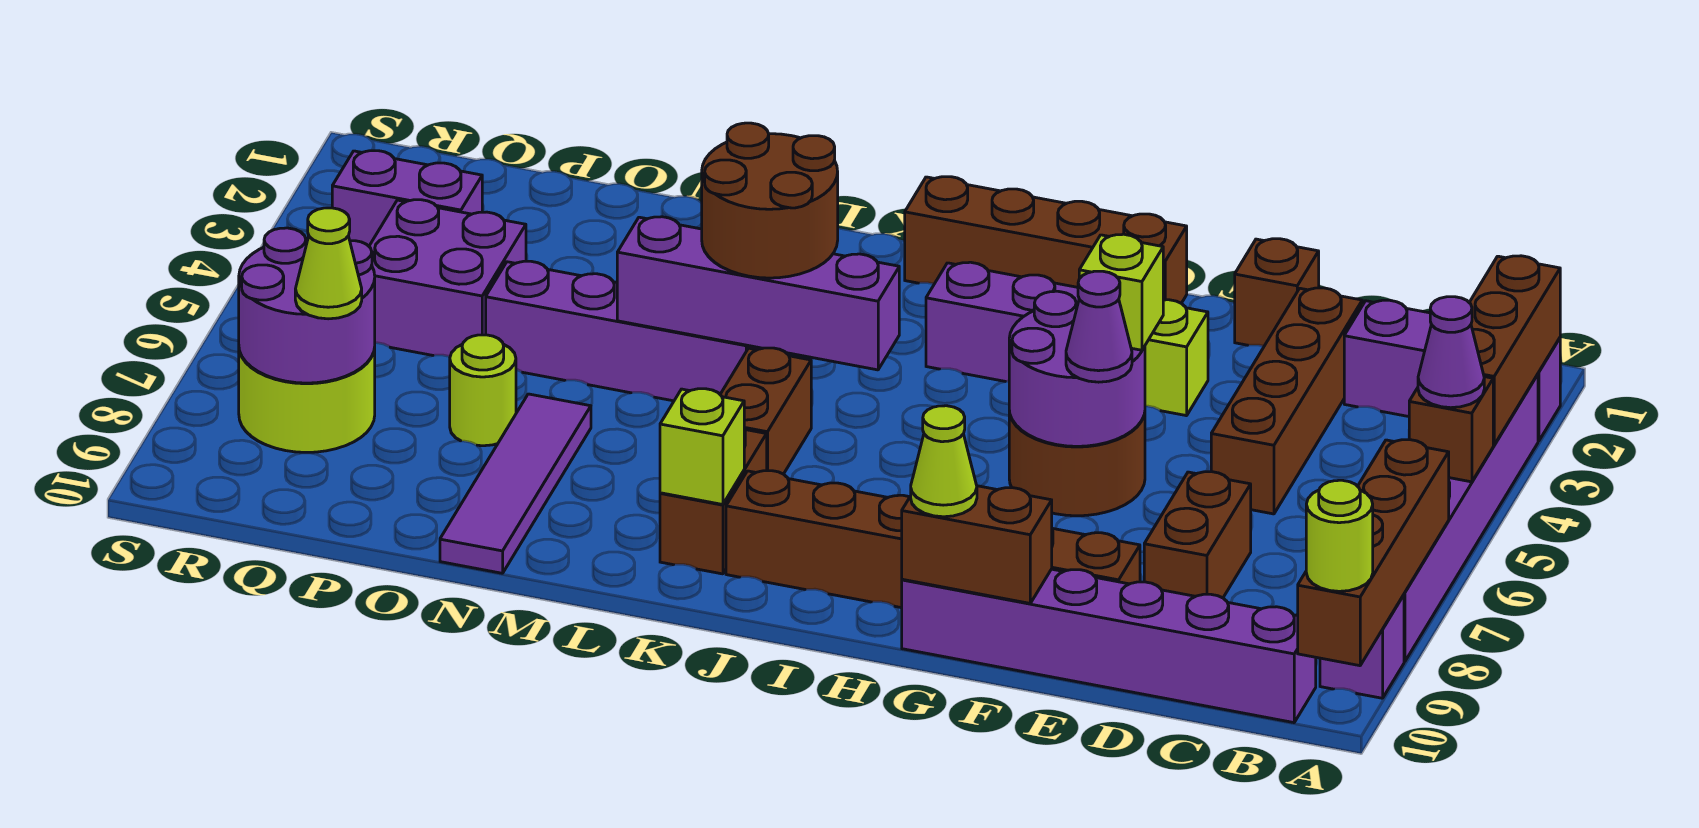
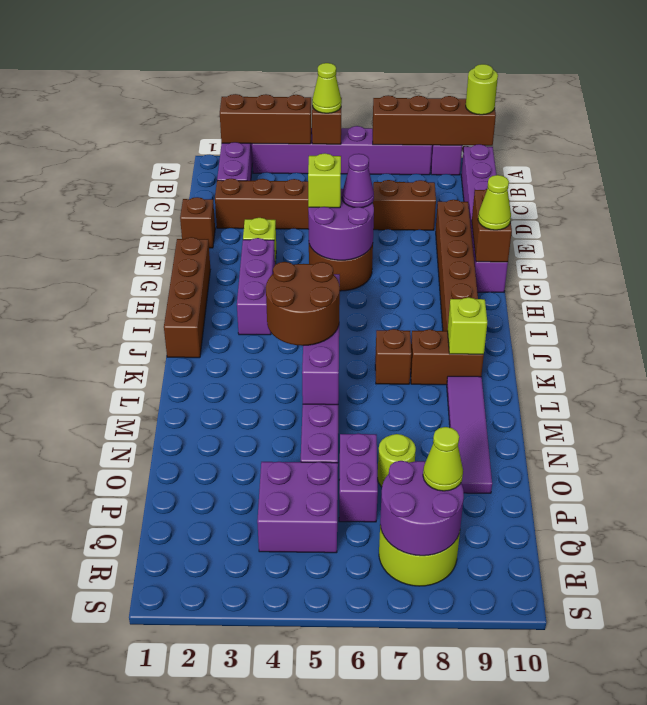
purple cone A5 level 3 -> lime cone A5 level 3
brown brick K6:K7 level 1 -> brown brick K7 level 1
purple tile N7:N10 level 1 -> purple tile L9:O9 level 1
purple brick Q3:R3 level 1 -> purple brick O6:P6 level 1

